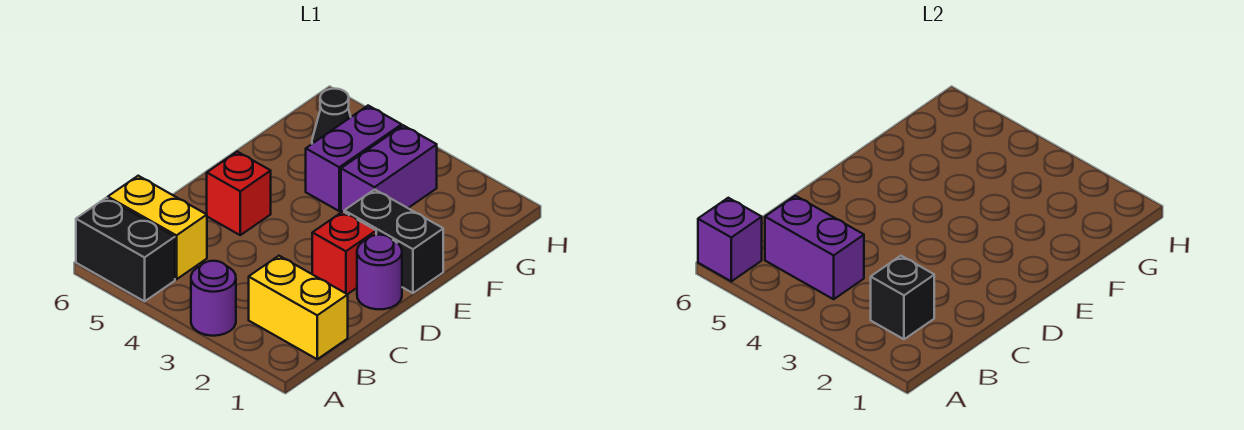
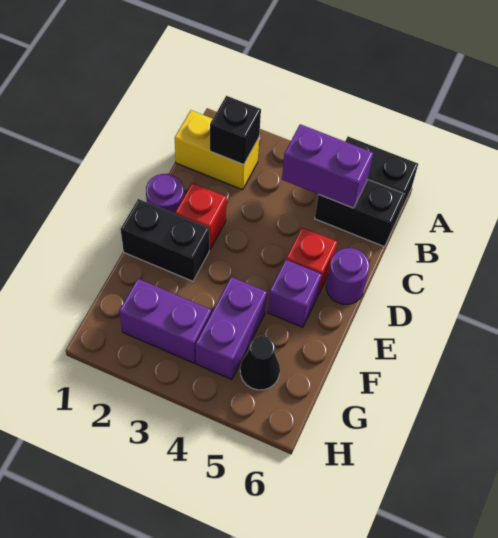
purple round brick A3 level 1 -> purple round brick D6 level 1
purple brick A6 level 2 -> purple brick E5 level 1
yellow brick B5:B6 level 1 -> black brick B5:B6 level 1
purple brick F3:G3 level 1 -> purple brick G2:G3 level 1

